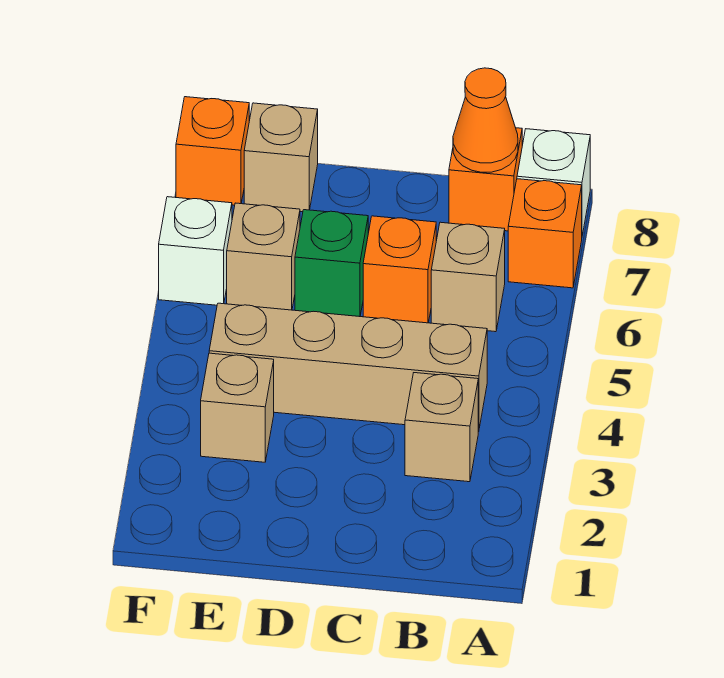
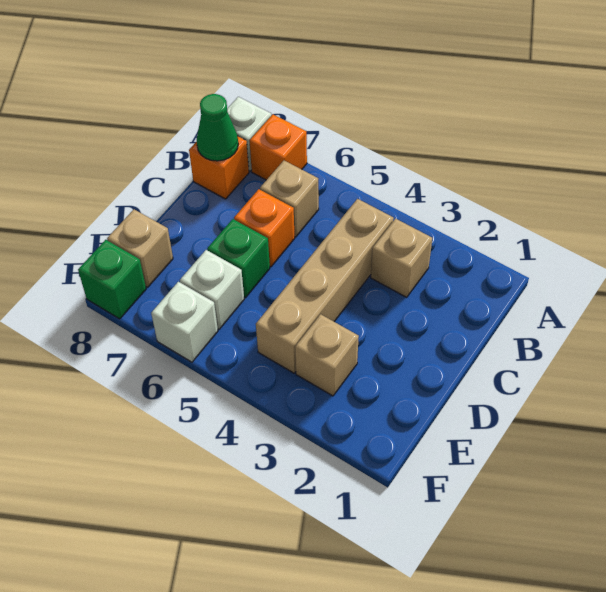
orange cone B8 level 2 -> green cone B8 level 2
tan brick E6 level 1 -> white brick E6 level 1
orange brick F8 level 1 -> green brick F8 level 1

